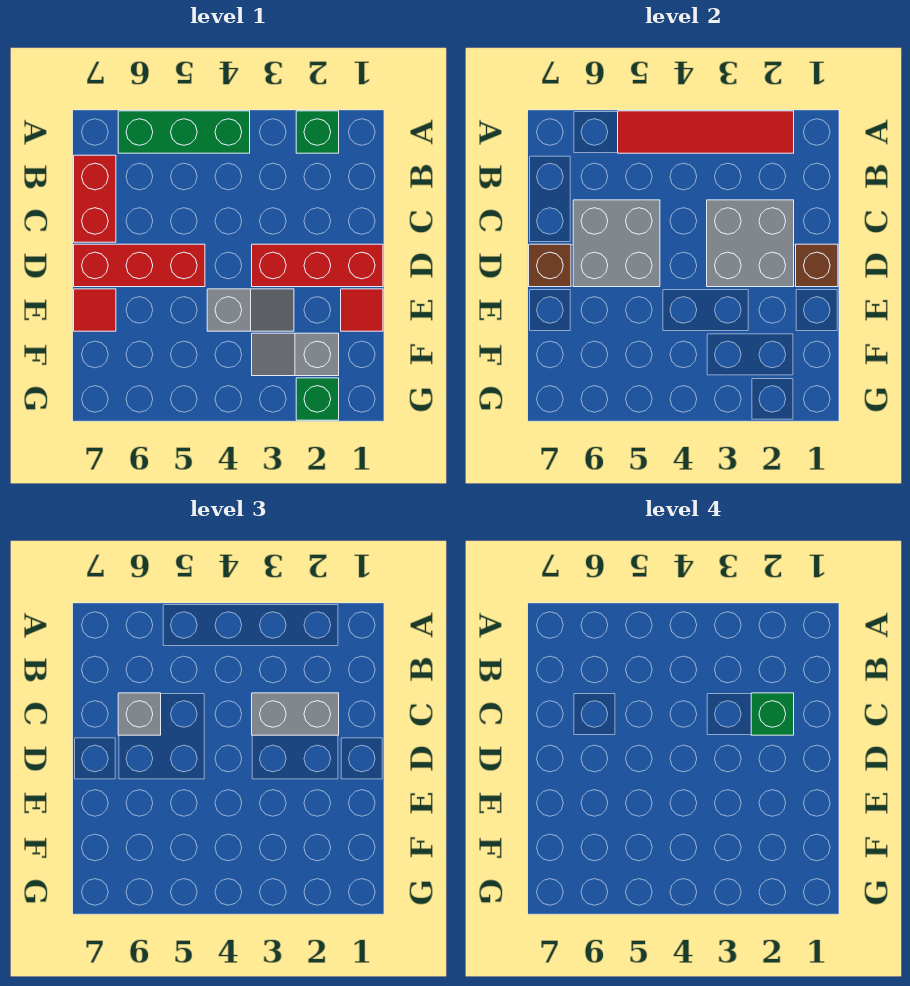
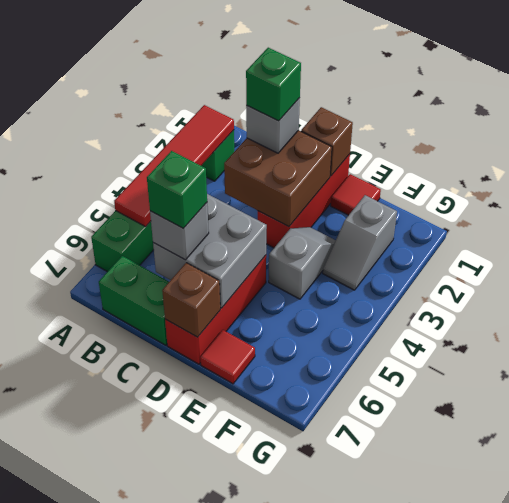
red brick B7:C7 level 1 -> green brick B7:C7 level 1
grey brick C2:D3 level 2 -> brown brick C2:D3 level 2
grey brick C2:C3 level 3 -> grey brick C2 level 3
green brick G2 level 1 -> green brick C6 level 4

